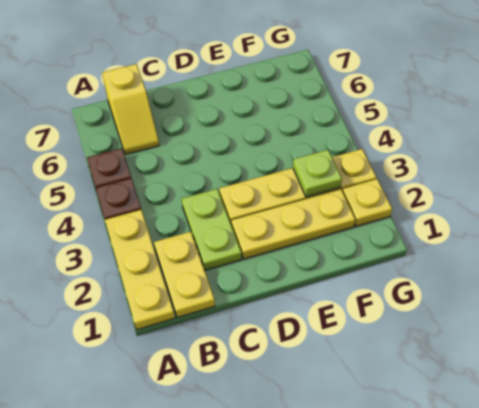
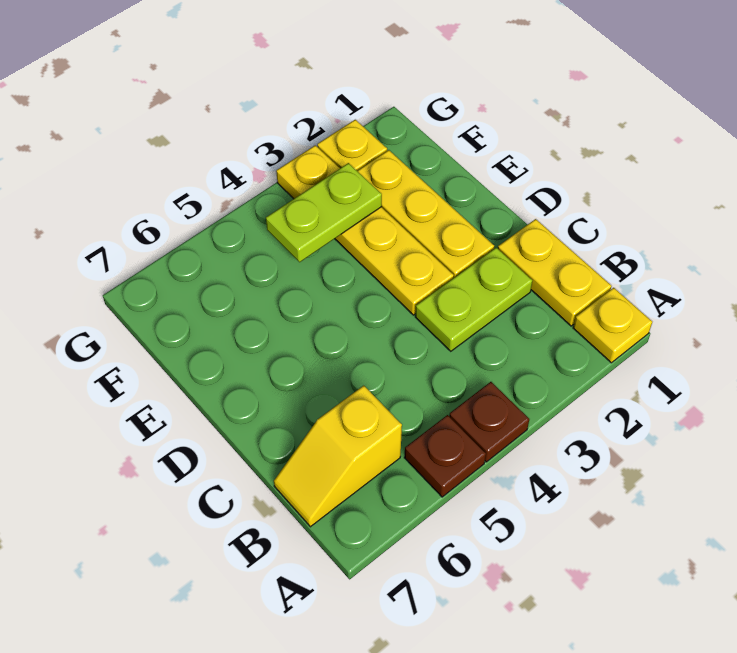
yellow plate A1:A3 level 1 -> yellow plate A1 level 1
yellow plate B1:B2 level 1 -> yellow plate B1:C1 level 1
yellow slope B6:B7 level 1 top 7 -> yellow slope B6:B7 level 1 top 6
lime plate F3 level 2 -> lime plate F3:F4 level 2

